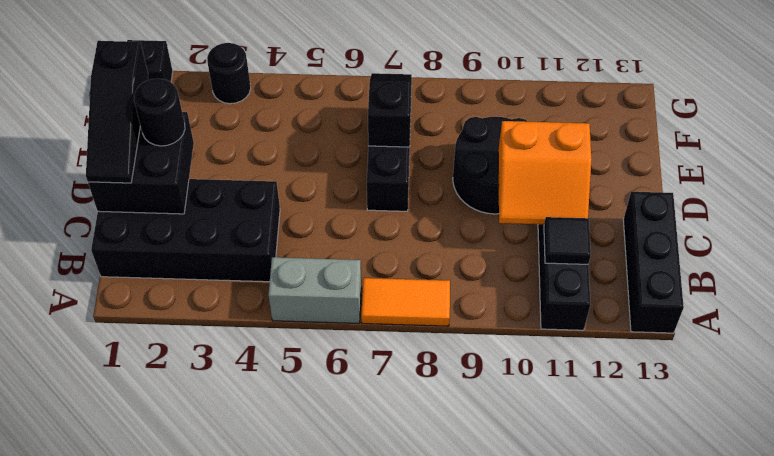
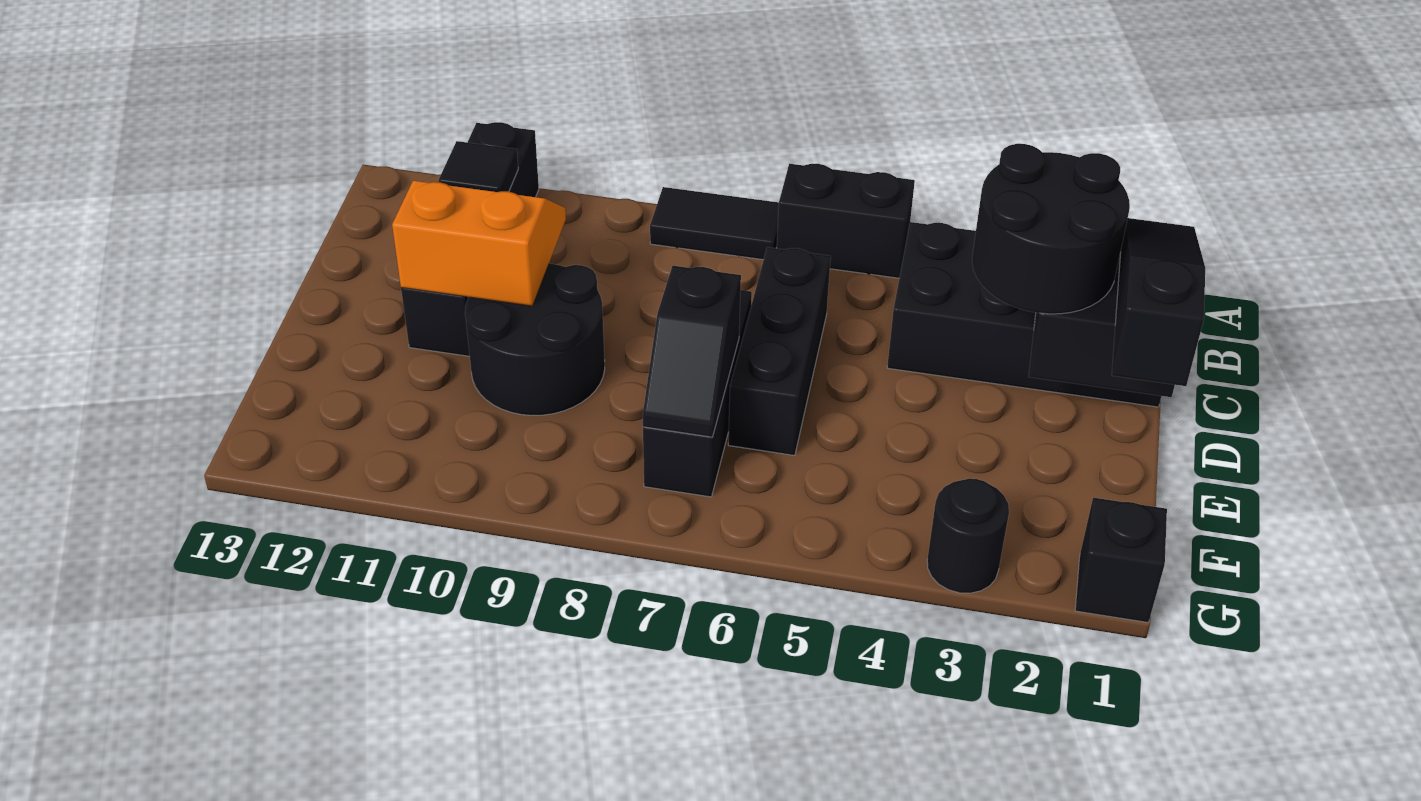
grey brick A5:A6 level 1 -> black brick A5:A6 level 1
orange tile A7:A8 level 1 -> black tile A7:A8 level 1
black brick A13:C13 level 1 -> black brick C6:E6 level 1
black round brick D2 level 3 -> black round brick C2:D3 level 3

